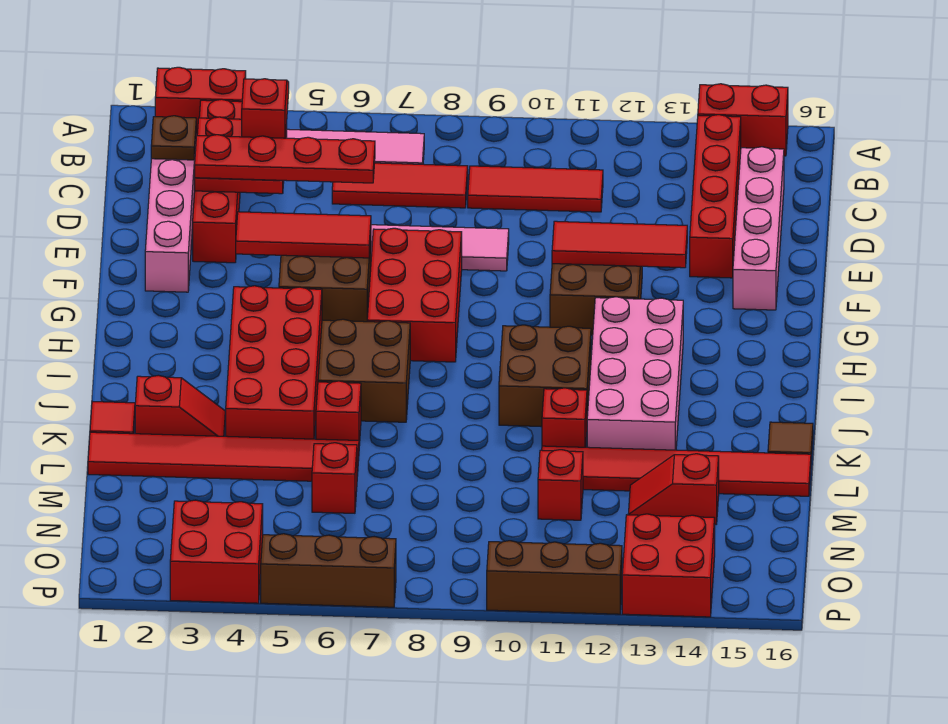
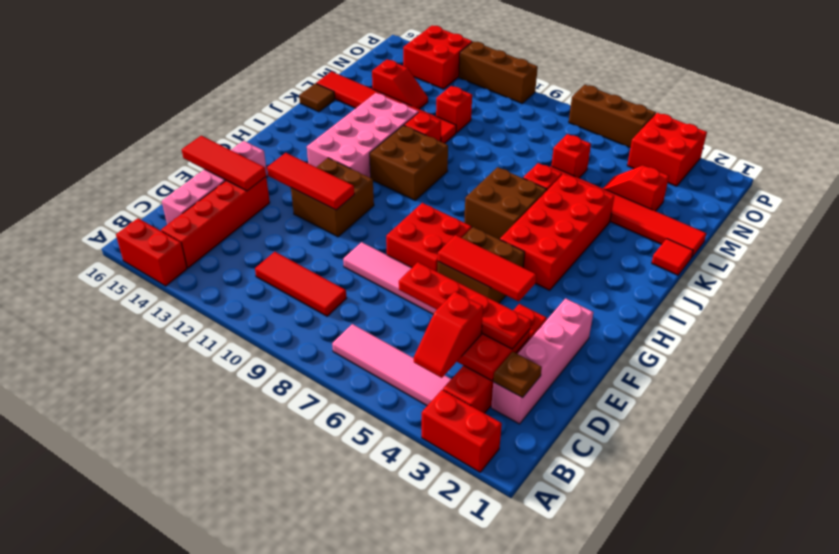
red tile C6:C8 level 1 -> red tile E14:E16 level 2
red brick F7:H8 level 1 -> red brick F7:G8 level 1
red slope K2:K3 level 1 top 2 -> red slope M3:M4 level 1 top 3

